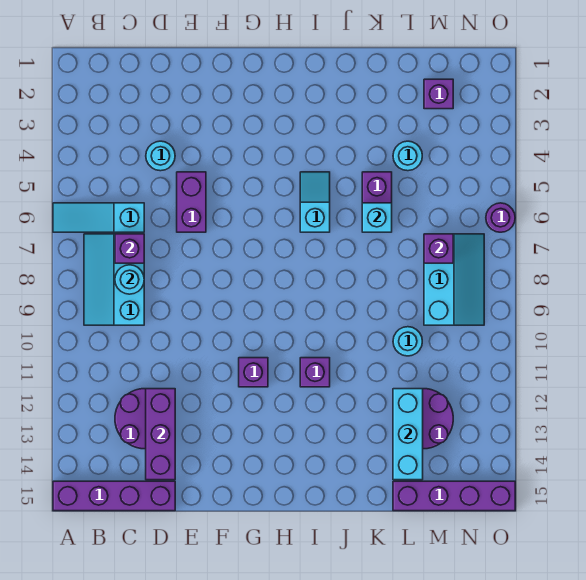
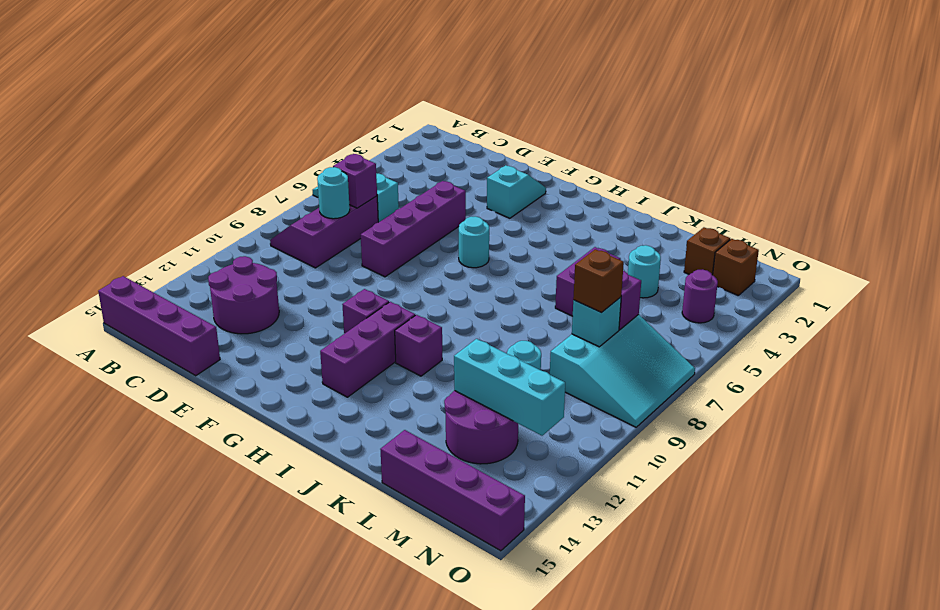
cyan slope B7:C9 level 1 top C -> purple slope B7:C9 level 1 top C
cyan round brick D4 level 1 -> cyan round brick G6 level 1
purple brick D12:D14 level 2 -> purple brick H11:H13 level 1
purple brick E5:E6 level 1 -> purple brick E5:E8 level 1
cyan slope I5:I6 level 1 top 6 -> cyan slope F2:F3 level 1 top 3
cyan brick K6 level 2 -> cyan brick M8 level 2
cyan brick L12:L14 level 2 -> cyan brick L12:N12 level 2
purple brick M2 level 1 -> brown brick M2 level 1
cyan slope M7:N9 level 1 top M -> cyan slope M7:O9 level 1 top M
none -> brown brick M8 level 3
none -> brown brick N2 level 1
purple round brick O6 level 1 -> purple round brick N4 level 1

